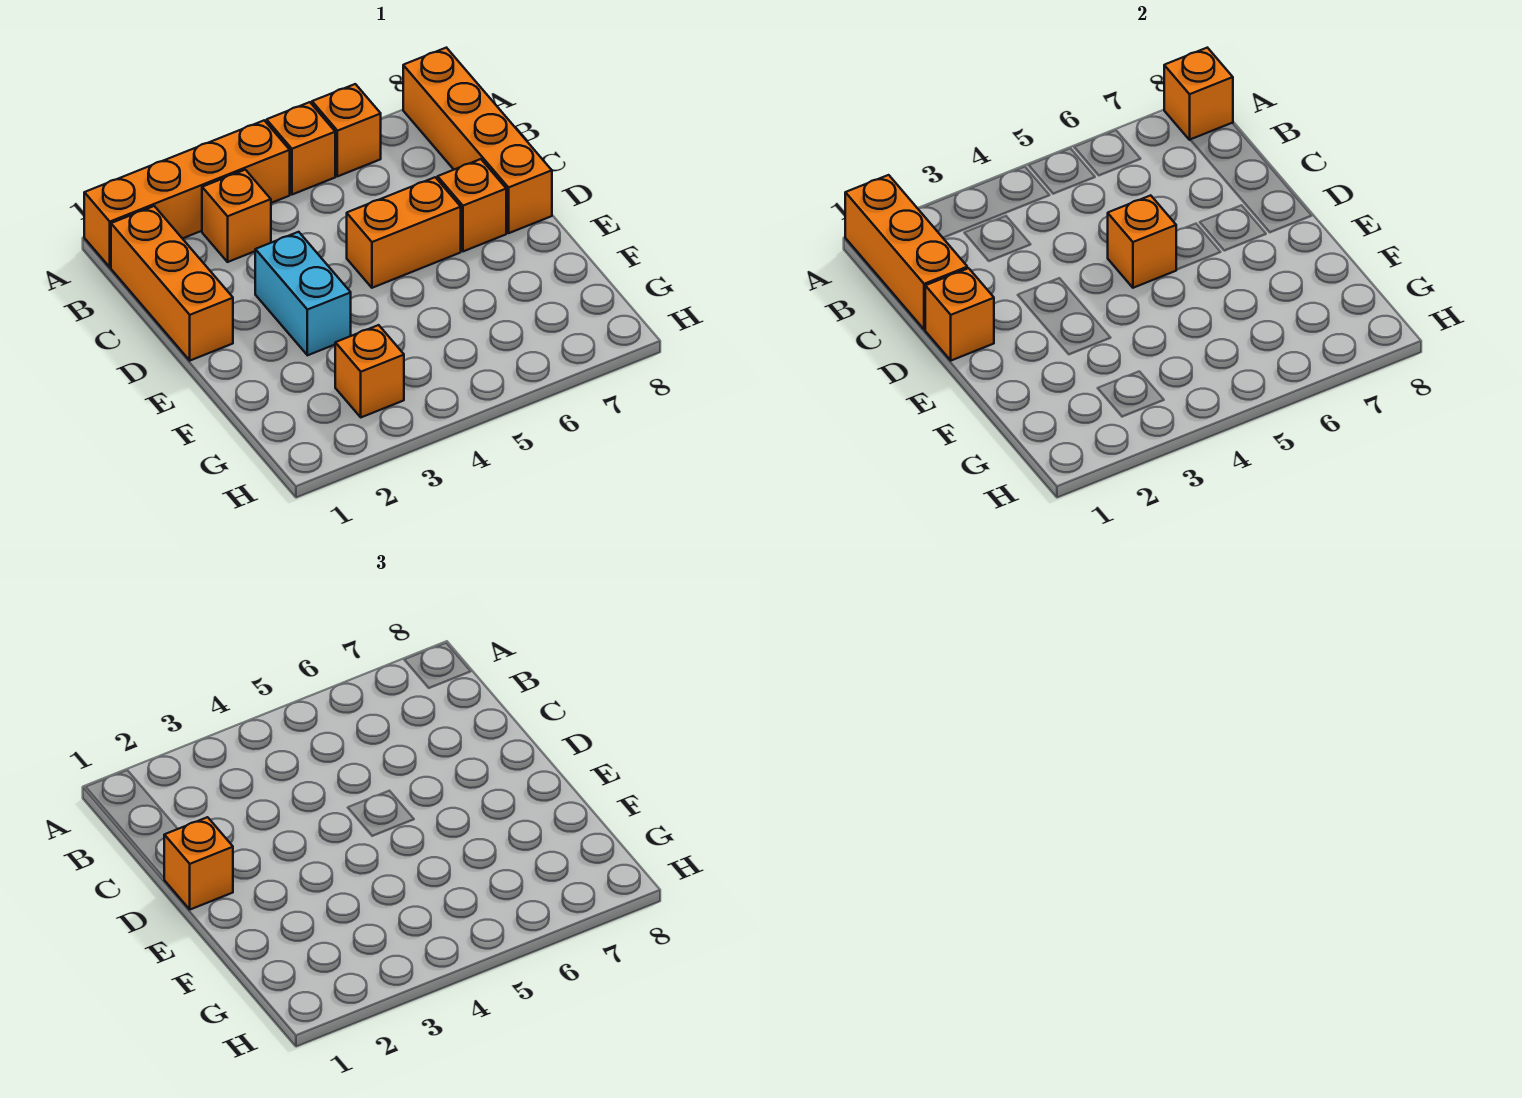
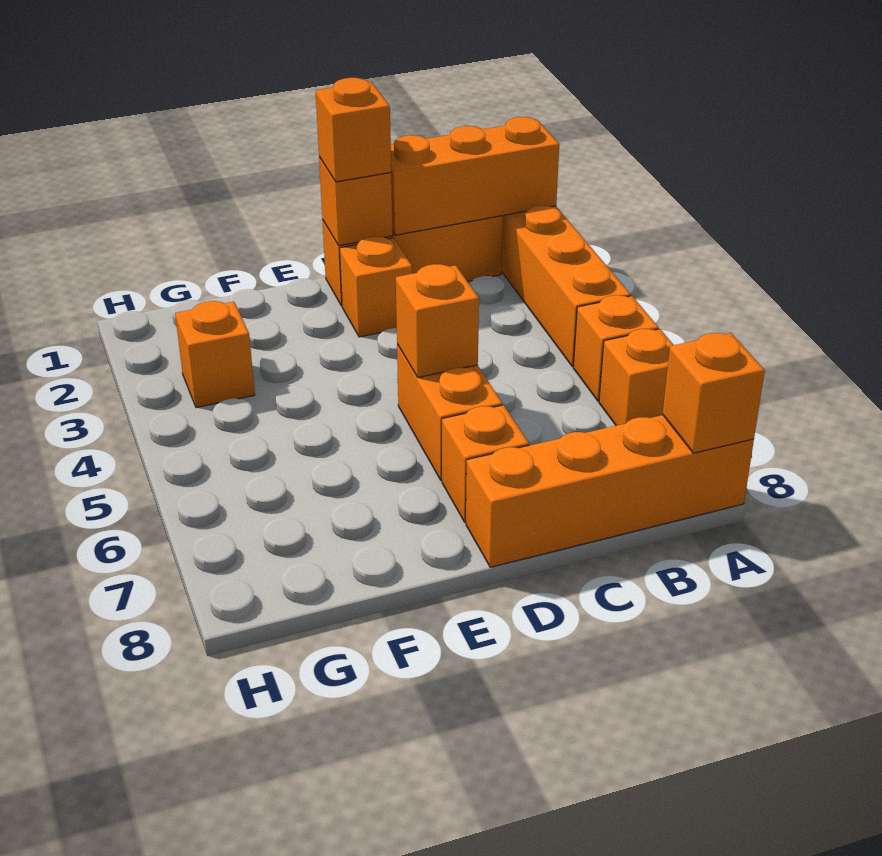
orange brick B3 level 1 -> orange brick D2 level 1
cyan brick D3:E3 level 1 -> none

